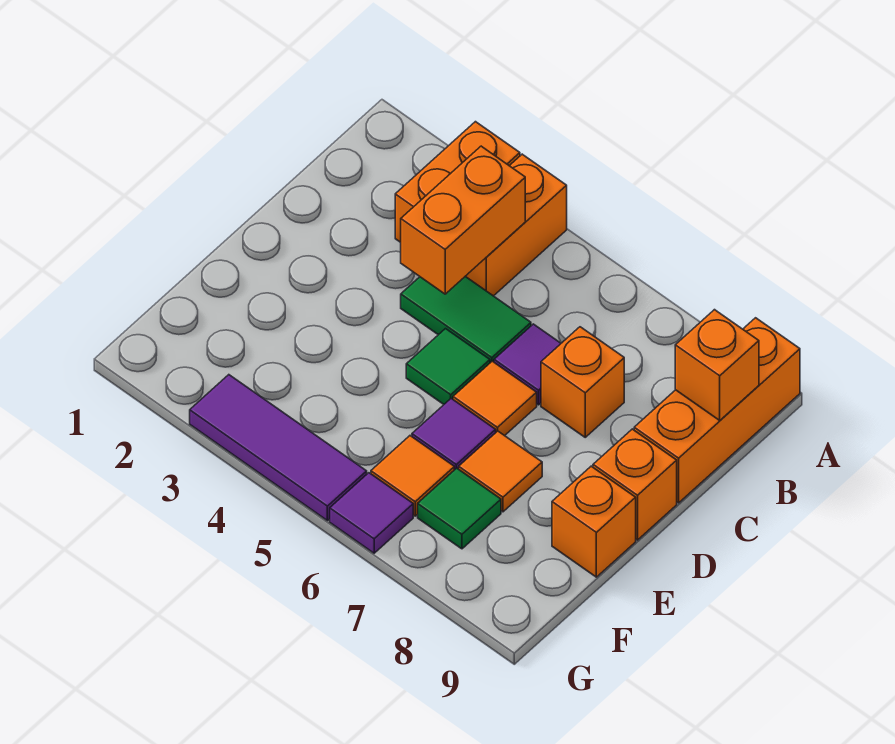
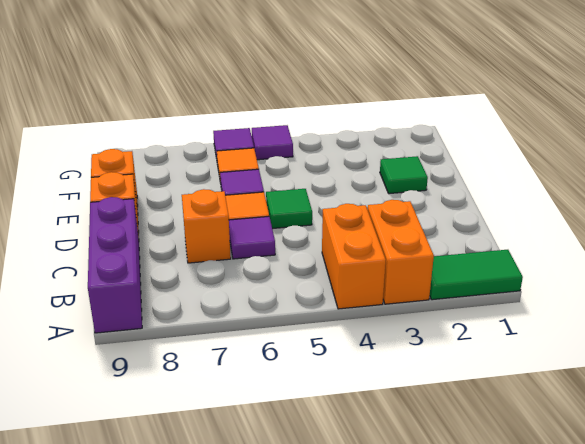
orange brick A9:C9 level 1 -> purple brick A9:C9 level 1
orange brick B4:C4 level 2 -> none
orange brick B9 level 2 -> none
green tile C4:C5 level 1 -> green tile A1:A2 level 1
orange tile E7 level 1 -> none
green tile F7 level 1 -> green tile E2 level 1
purple tile G3:G5 level 1 -> purple tile G5 level 1

